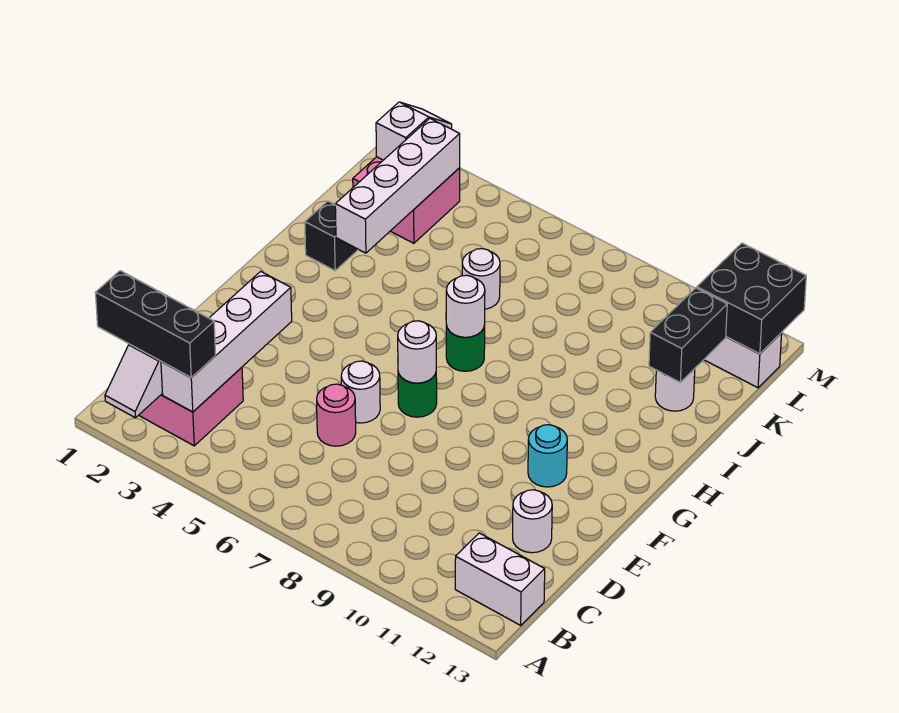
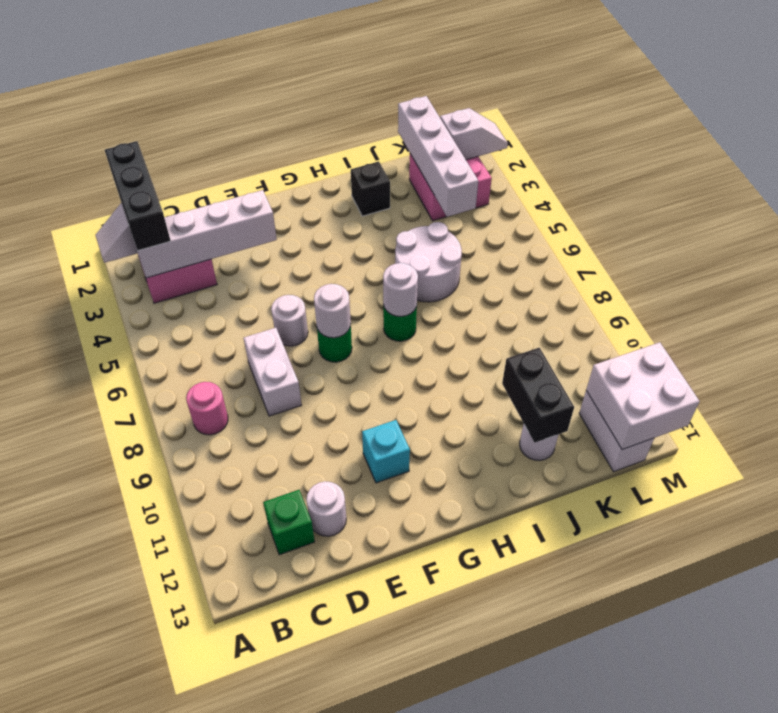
white brick B12:B13 level 1 -> white brick D7:D8 level 1
none -> green brick C12 level 1
pink round brick D6 level 1 -> pink round brick B8 level 1
cyan round brick F11 level 1 -> cyan brick F11 level 1
white brick I3:L3 level 2 -> white brick K1:K4 level 2
white round brick J6 level 1 -> white round brick I5:J6 level 1
black brick J12:K12 level 2 -> black brick J11:J12 level 2
black brick L12:M13 level 2 -> white brick L12:M13 level 2

